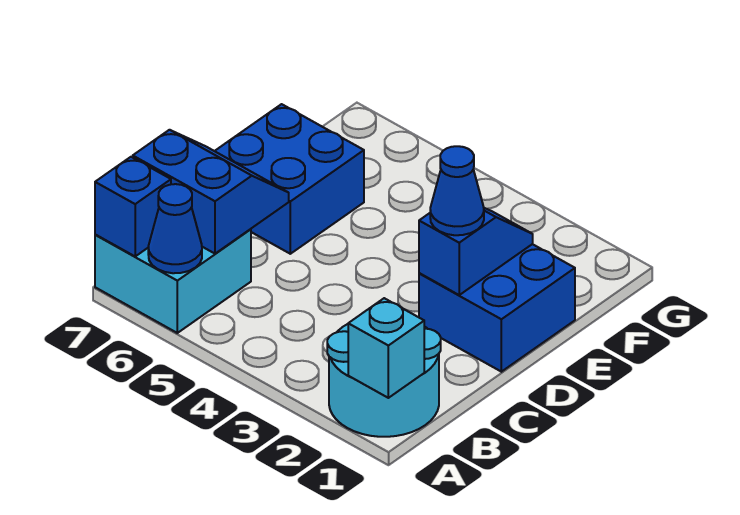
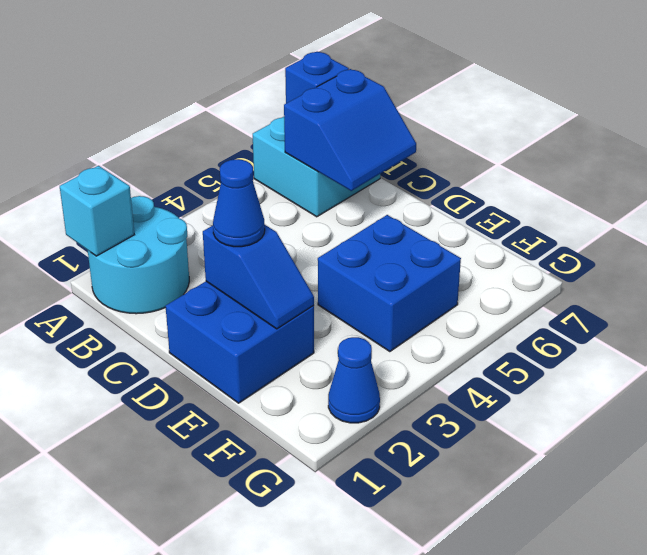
blue cone A6 level 2 -> blue cone G2 level 1
blue brick D6:E7 level 1 -> blue brick E4:F5 level 1

